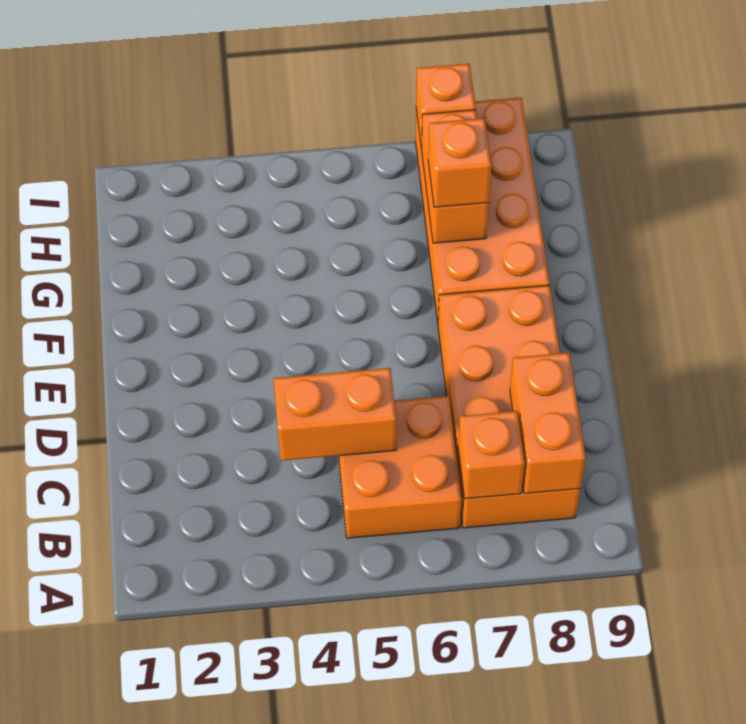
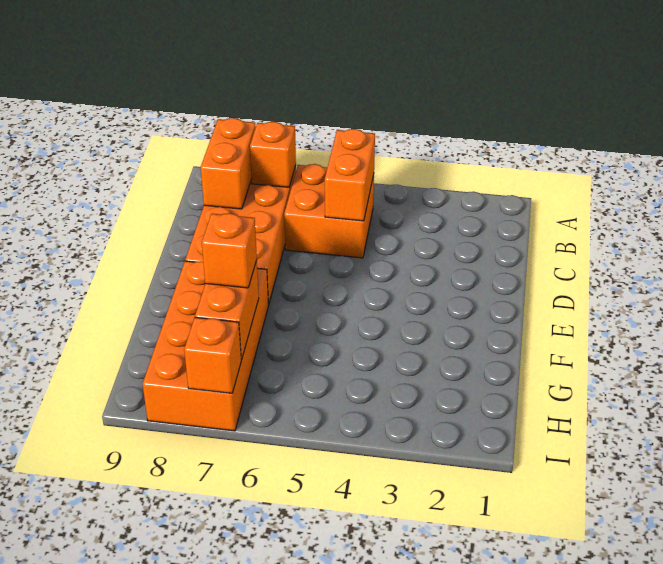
orange brick C4:C5 level 2 -> orange brick B5:C5 level 2

